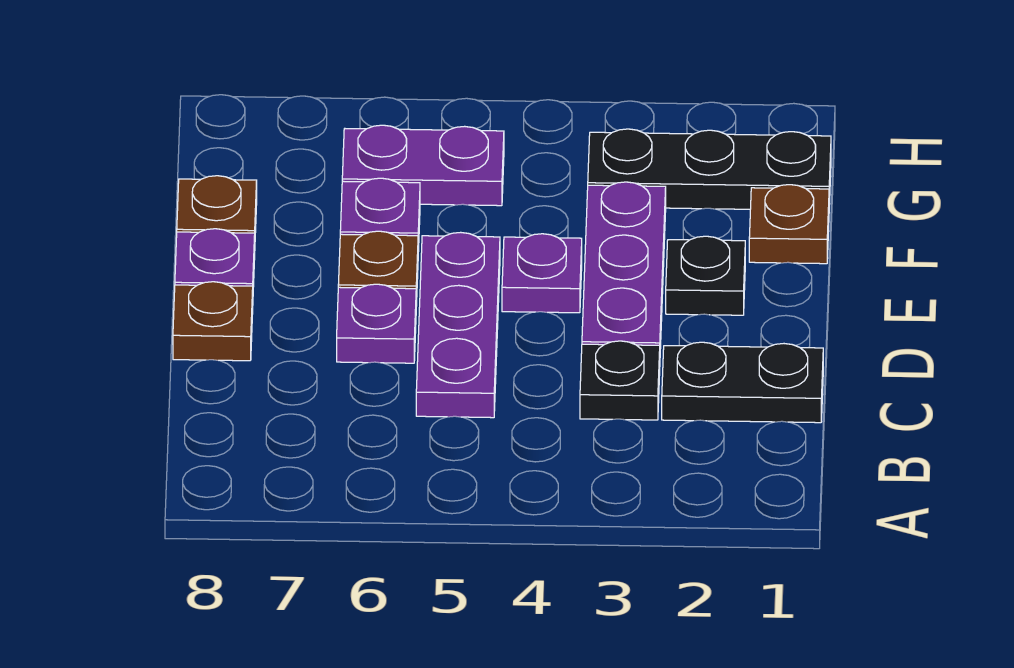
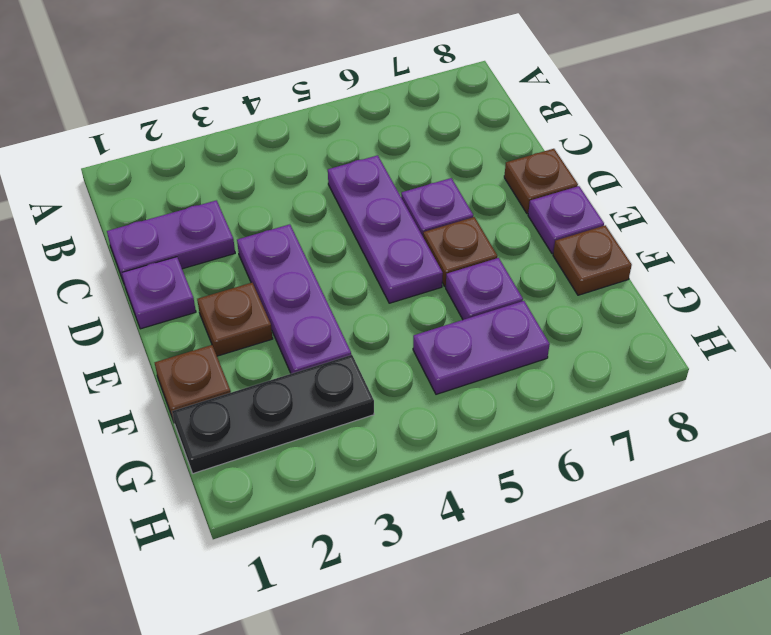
black plate C1:C2 level 1 -> purple plate C1:C2 level 1
black plate C3 level 1 -> none
black plate E2 level 1 -> brown plate E2 level 1
purple plate E4 level 1 -> purple plate D1 level 1

